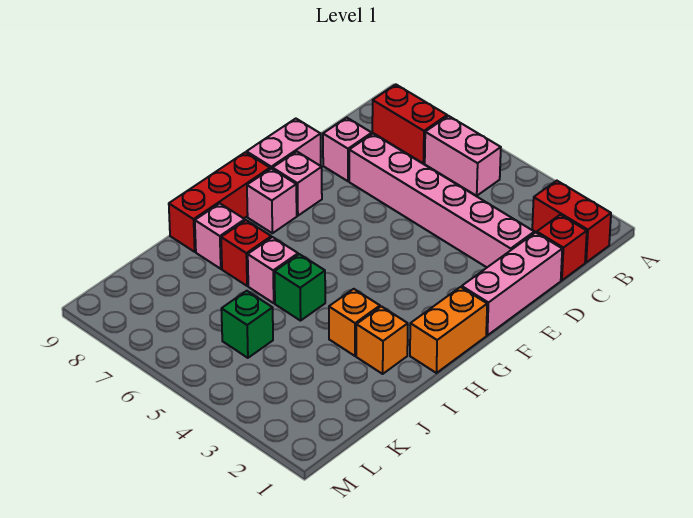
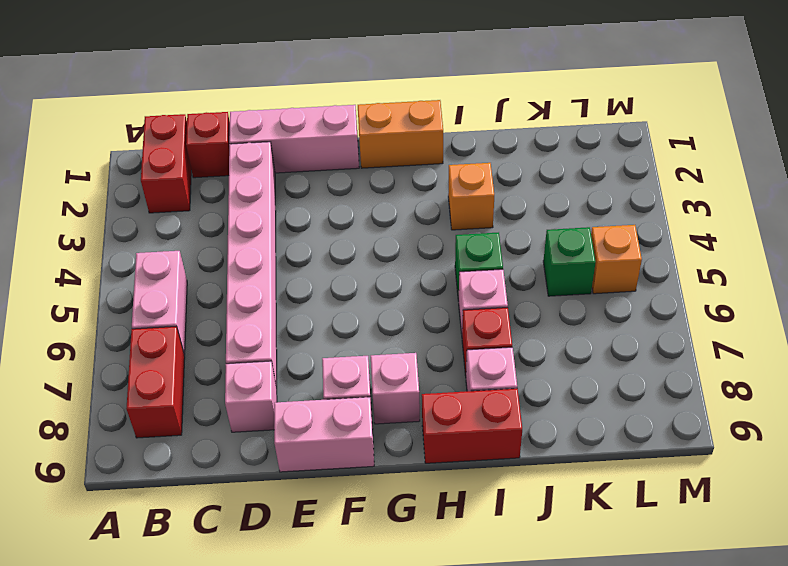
red brick G9:I9 level 1 -> red brick H9:I9 level 1
orange brick I2 level 1 -> orange brick L5 level 1

